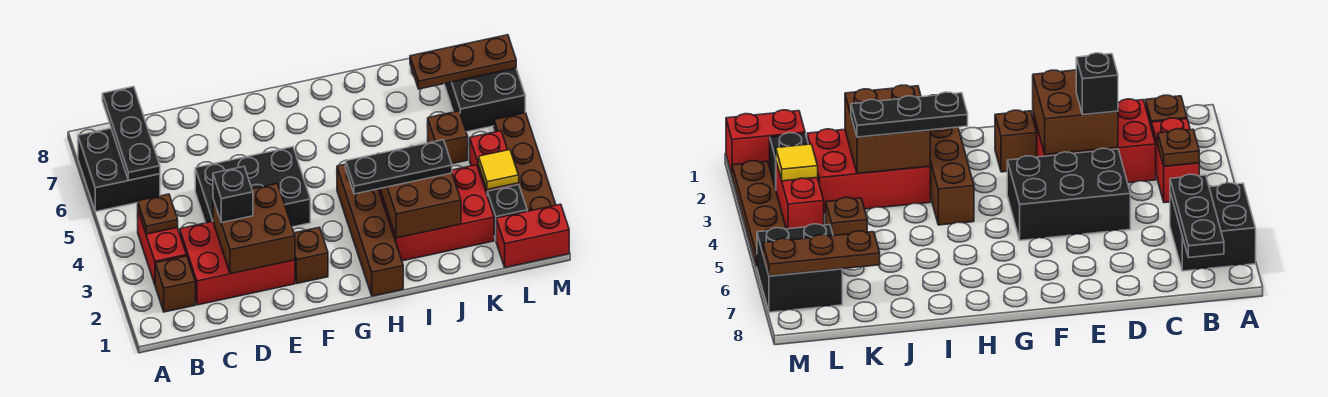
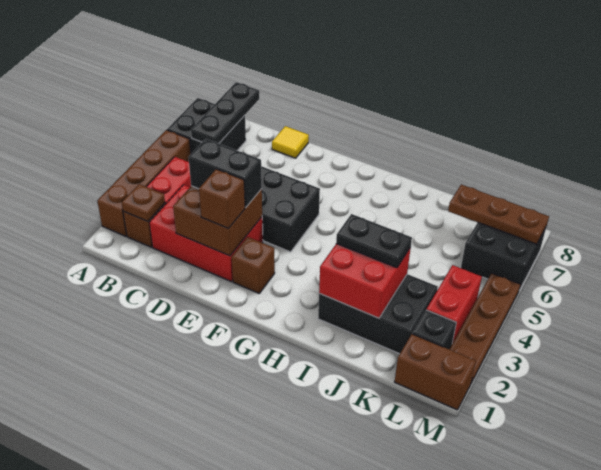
brown plate B4 level 2 -> brown plate B2 level 2
black brick D3 level 3 -> black brick D3:E3 level 3
brown brick H1:H4 level 1 -> brown brick A2:A5 level 1
black plate H3:J3 level 3 -> black plate I3:J3 level 3
red brick I2:K3 level 1 -> black brick I2:K3 level 1
brown brick I2:J3 level 2 -> red brick I2:J3 level 2
brown brick K5 level 1 -> brown brick E2 level 3
red brick L1:M1 level 1 -> brown brick L1:M1 level 1
yellow tile L3 level 2 -> yellow tile D8 level 1

